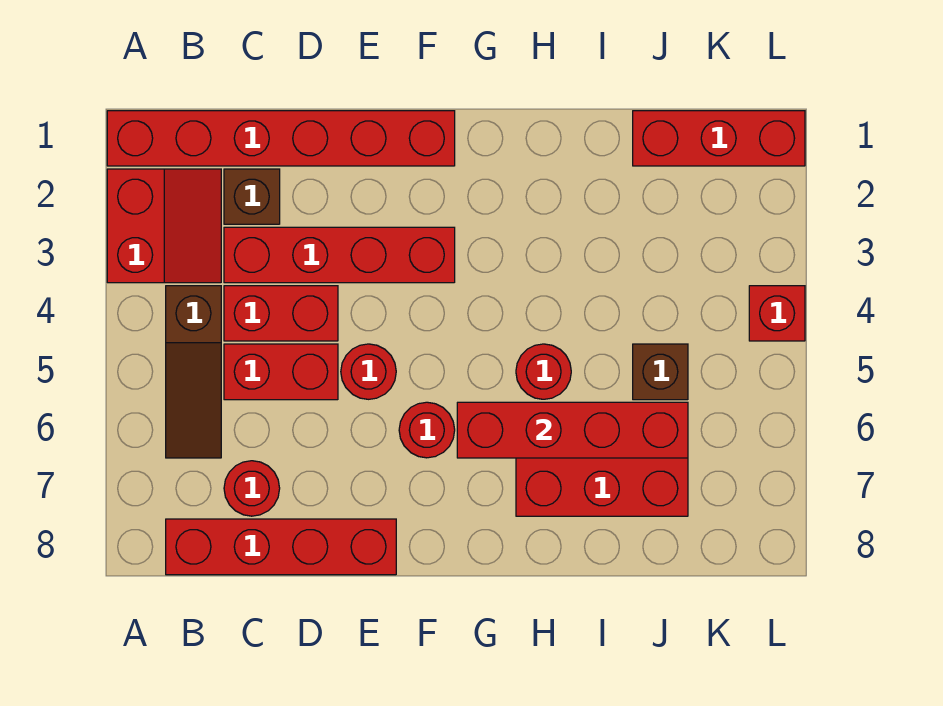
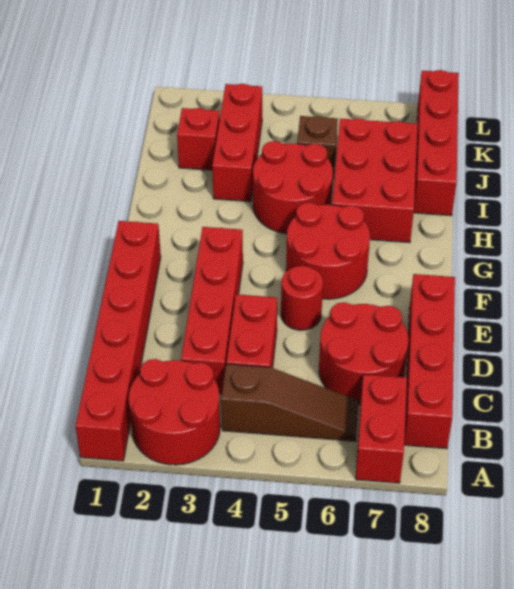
red slope A2:B3 level 1 top A -> red round brick A2:B3 level 1
brown brick C2 level 1 -> none
red brick C5:D5 level 1 -> red brick A7:B7 level 1
red round brick C7 level 1 -> red round brick C6:D7 level 1
red round brick F6 level 1 -> red round brick F5:G6 level 1
red brick G6:J6 level 2 -> red brick I8:L8 level 1
red round brick H5 level 1 -> red round brick H4:I5 level 1
red brick J1:L1 level 1 -> red brick I3:K3 level 1
red brick L4 level 1 -> red brick J2 level 1

